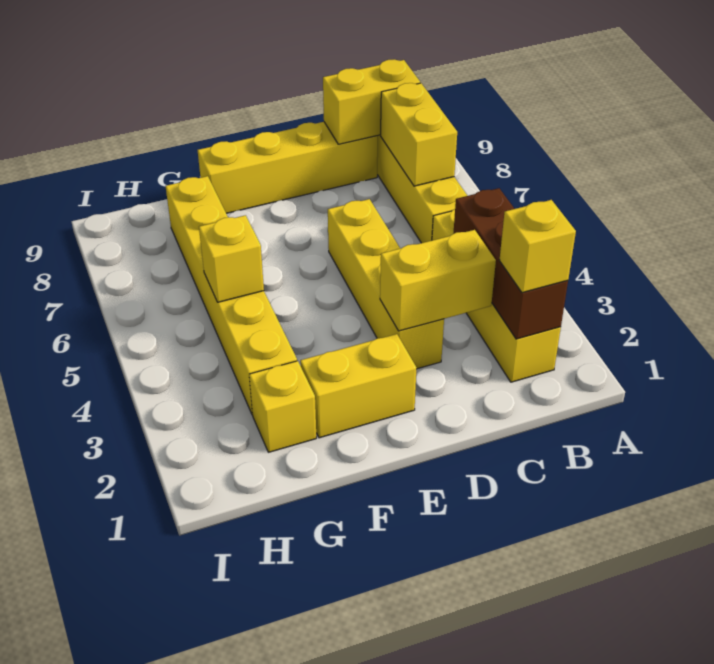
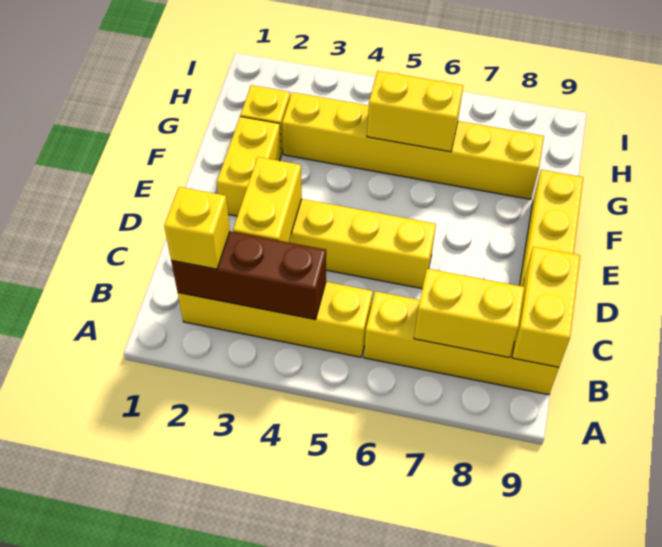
yellow brick G5 level 2 -> yellow brick G5:G6 level 2

